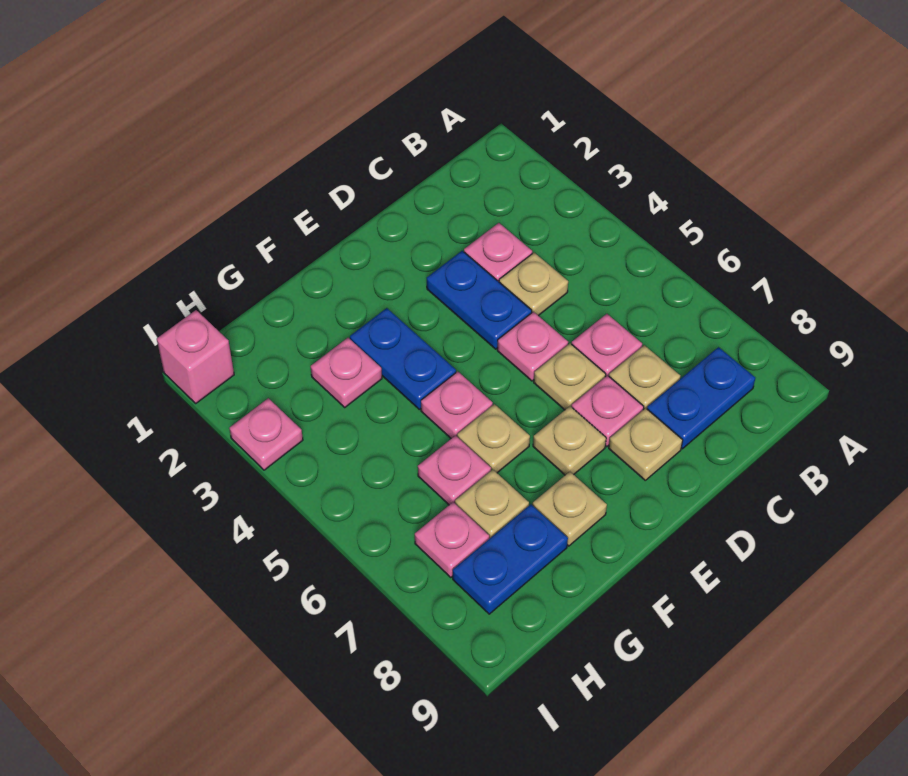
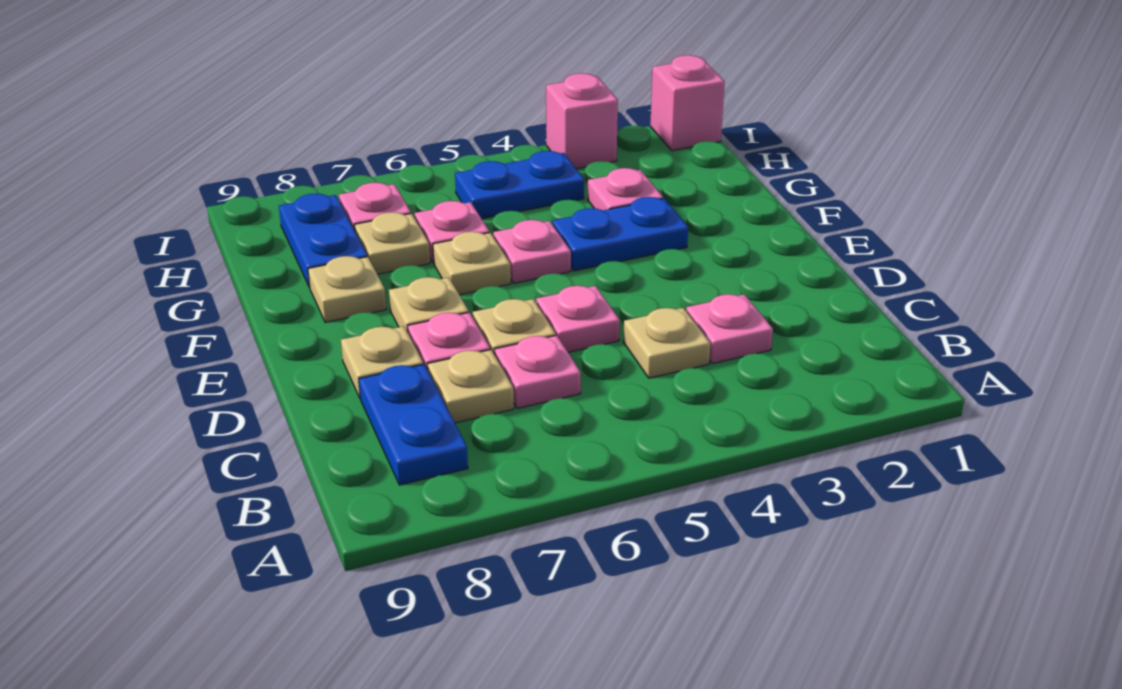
blue plate D3:D4 level 1 -> blue plate H4:H5 level 1
pink plate I3 level 1 -> pink brick I3 level 1

